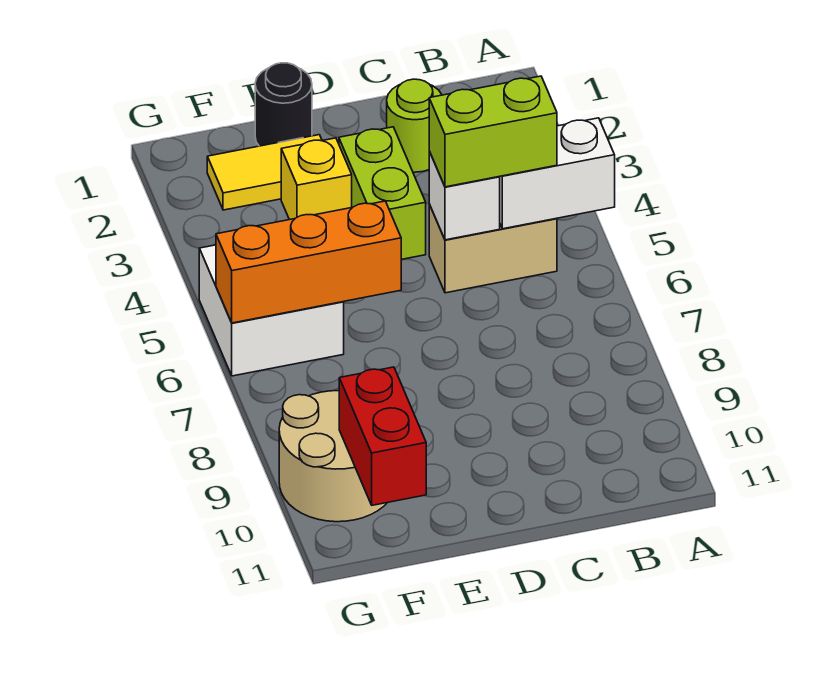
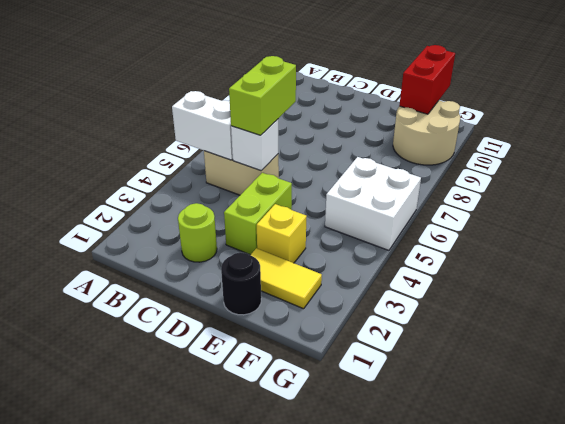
lime brick B5:C5 level 3 -> lime brick C5:C6 level 3
orange brick E6:G6 level 2 -> none

